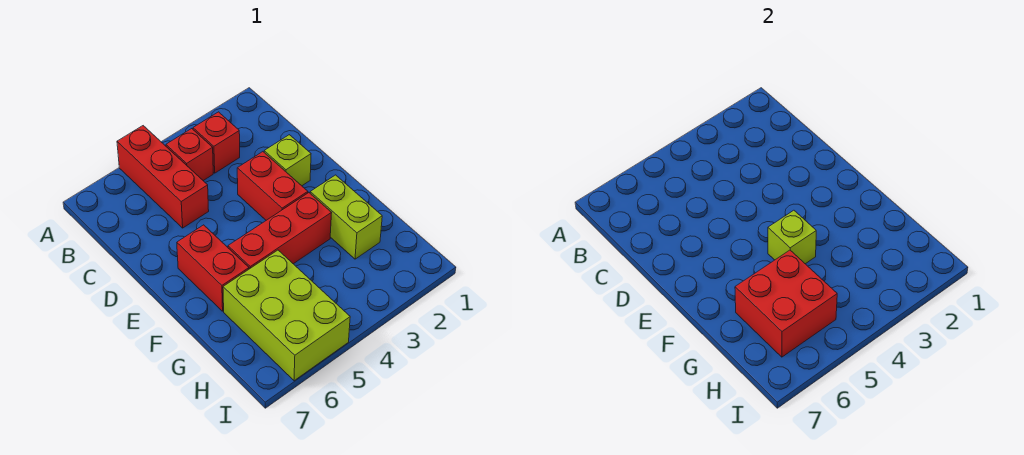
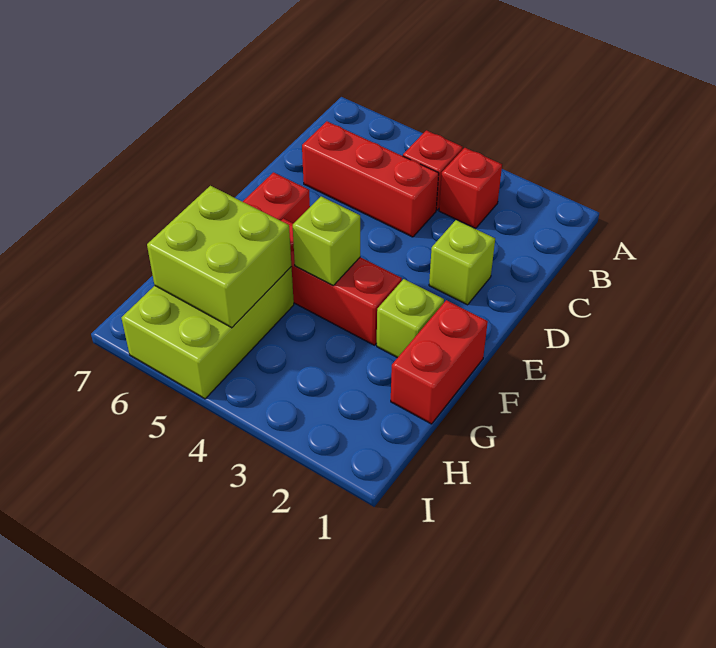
red brick A5:C5 level 1 -> red brick C4:C6 level 1
red brick D3:E3 level 1 -> red brick F1:G1 level 1
lime brick F2:G2 level 1 -> lime brick F2 level 1
red brick G5:H6 level 2 -> lime brick G5:H6 level 2

